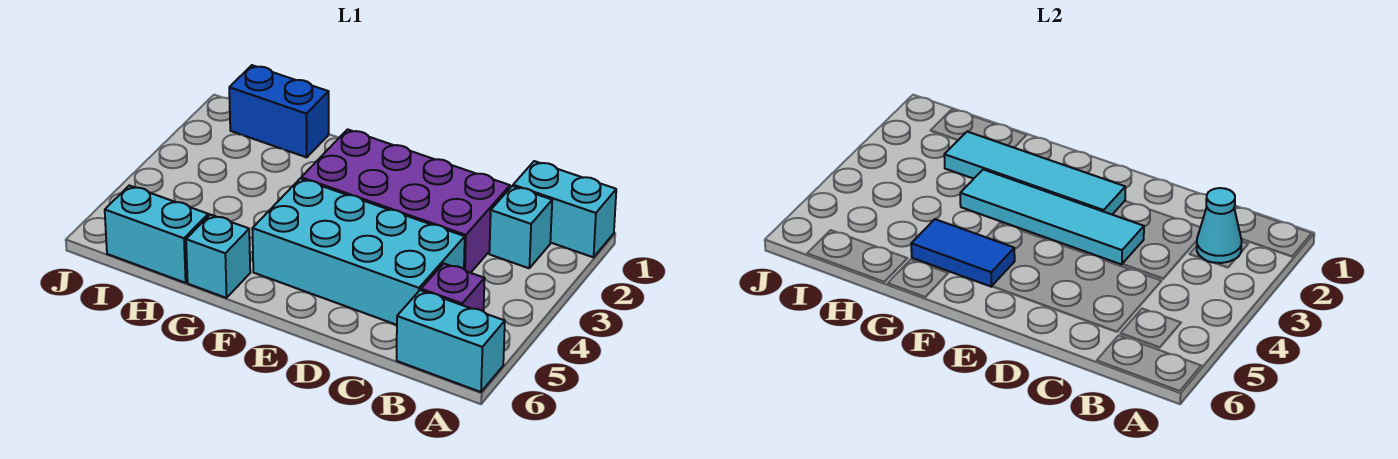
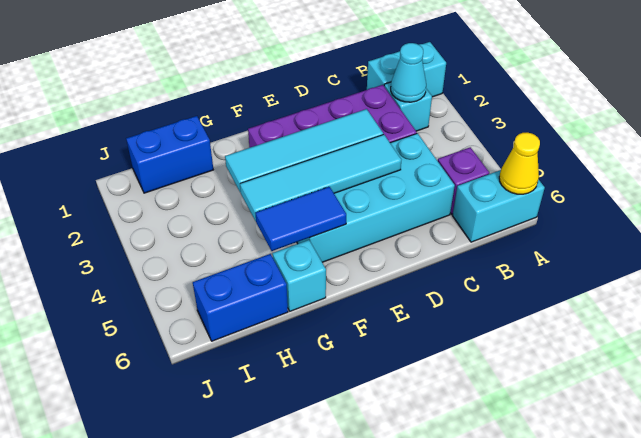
none -> yellow cone A6 level 2
cyan tile E2:H2 level 2 -> cyan tile D4:G4 level 2
cyan brick H6:I6 level 1 -> blue brick H6:I6 level 1

